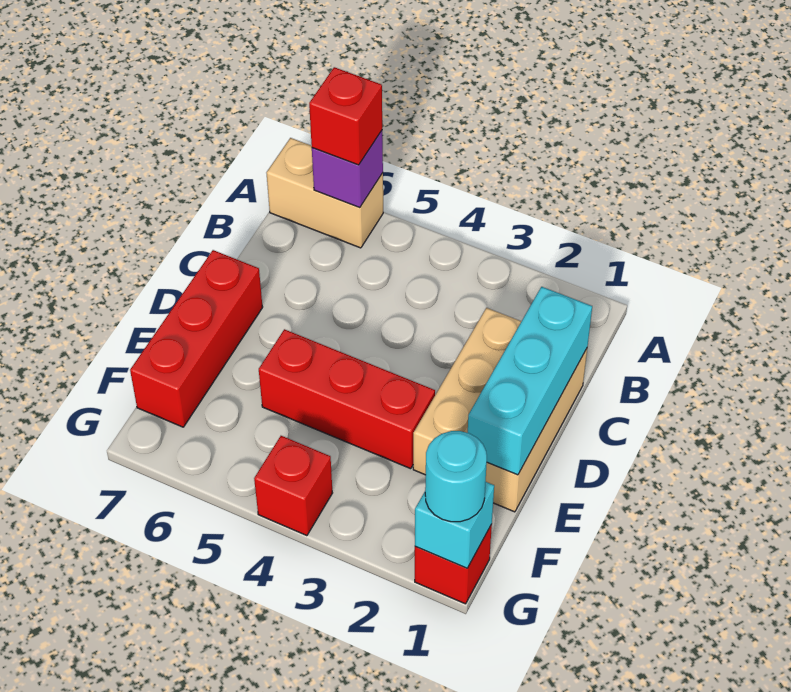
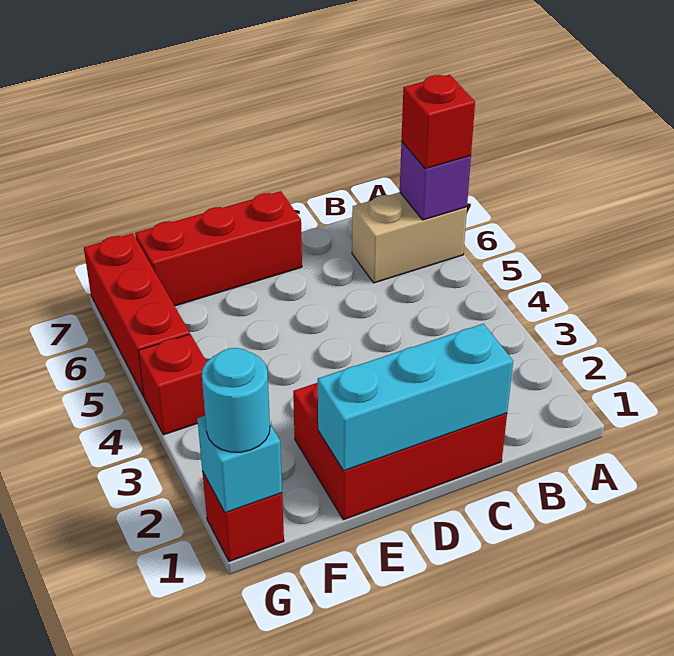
tan brick A6:A7 level 1 -> tan brick A6:B6 level 1
tan brick C1:E2 level 1 -> red brick C1:E2 level 1
red brick E3:E5 level 1 -> red brick G5:G7 level 1

